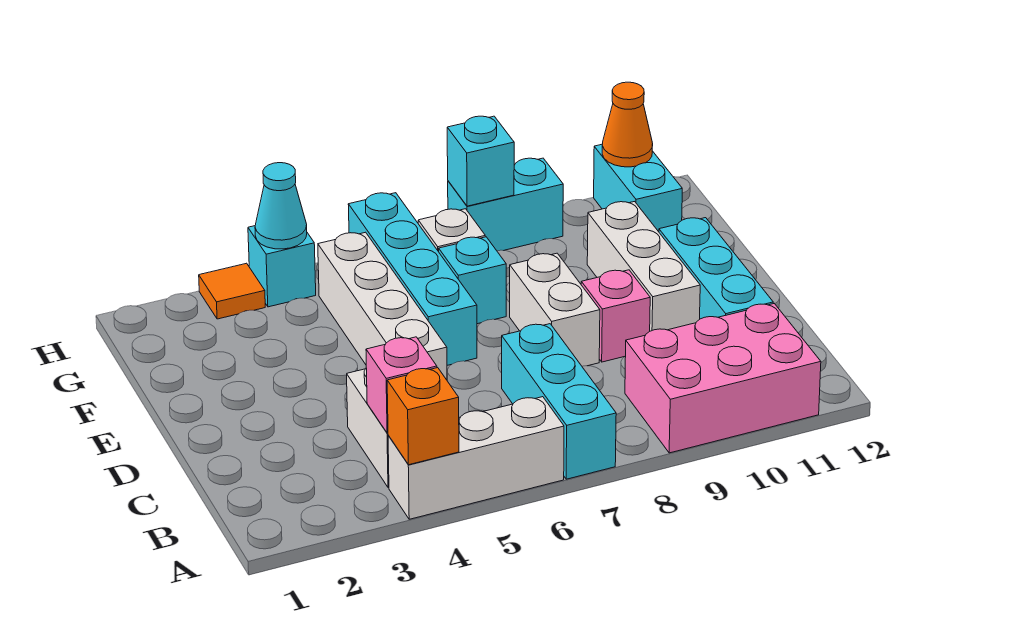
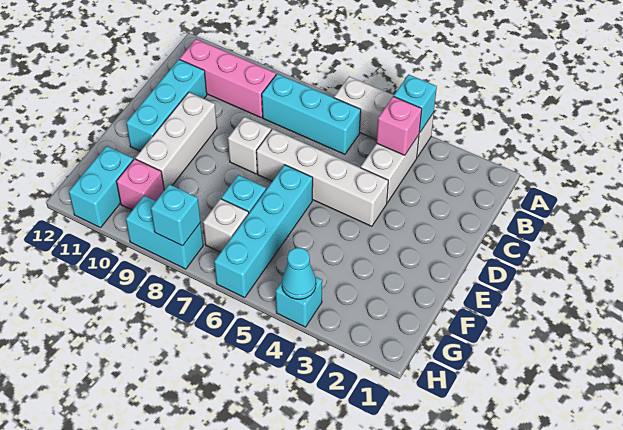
orange brick A4 level 2 -> cyan brick A4 level 2
cyan brick A7:C7 level 1 -> cyan brick B6:B8 level 1
pink brick A9:B11 level 1 -> pink brick B9:B11 level 1
white brick D5:G5 level 1 -> white brick D4:D7 level 1
white brick D8:E8 level 1 -> white brick D8 level 1
pink brick D9 level 1 -> pink brick G10 level 1
orange tile H3 level 1 -> none
orange cone H11 level 2 -> none

